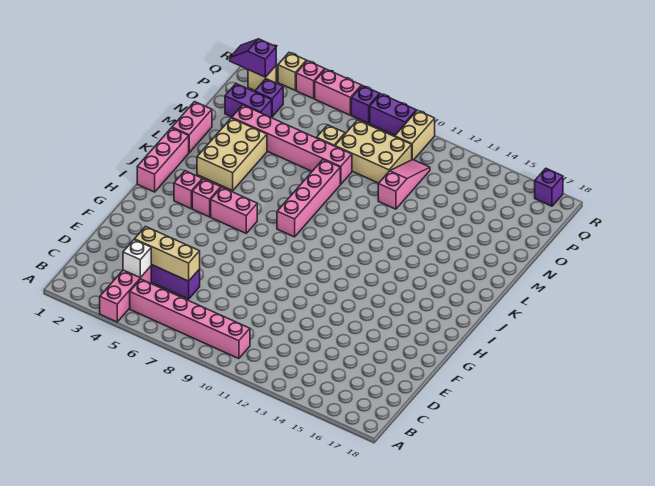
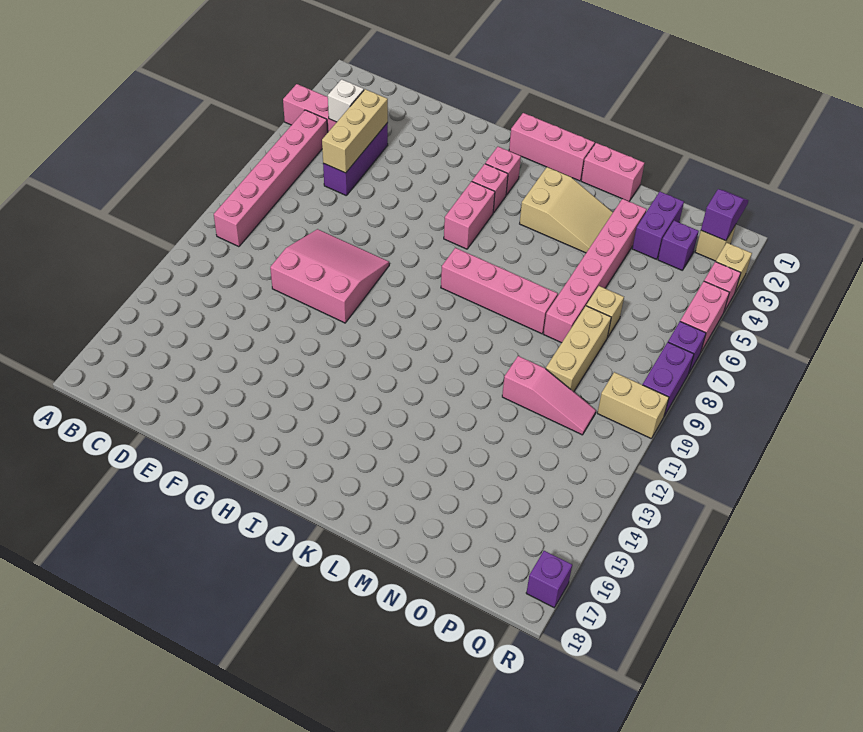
none -> pink slope E9:G11 level 1 top 11
tan brick K3:M4 level 1 -> tan slope K3:M4 level 1 top K
tan brick O8:P10 level 1 -> tan brick O8:O10 level 1

